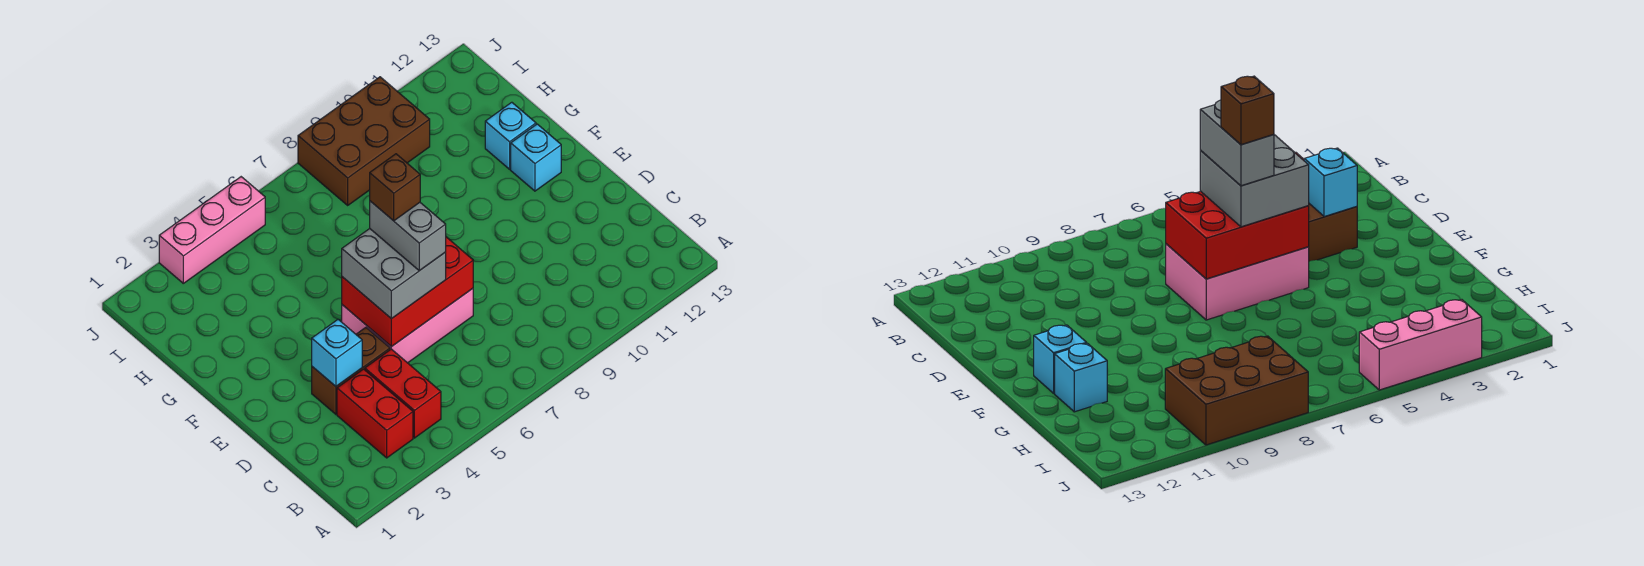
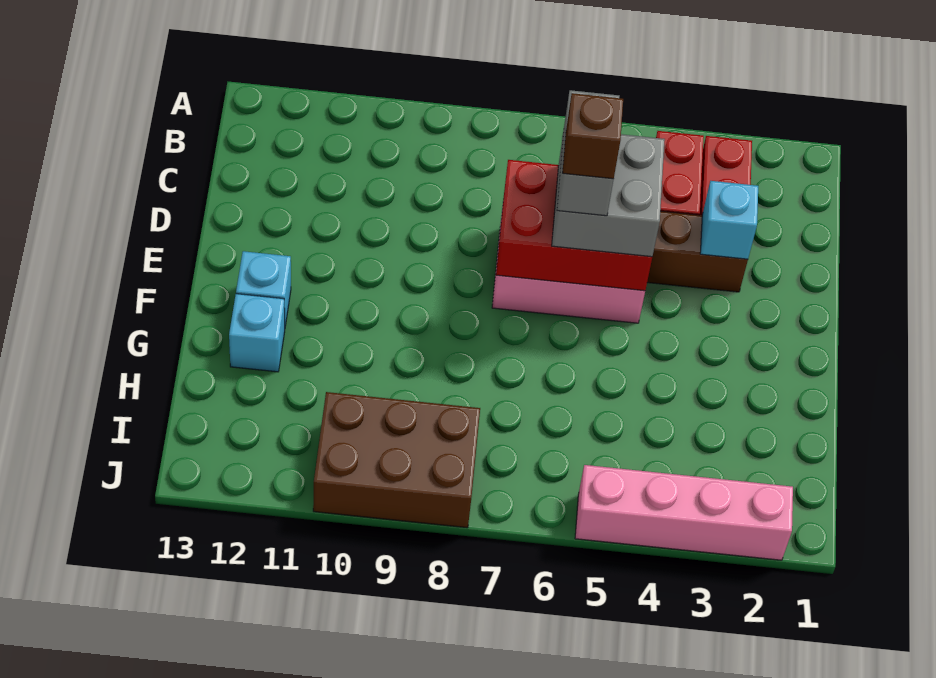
pink brick J3:J5 level 1 -> pink brick J2:J5 level 1

